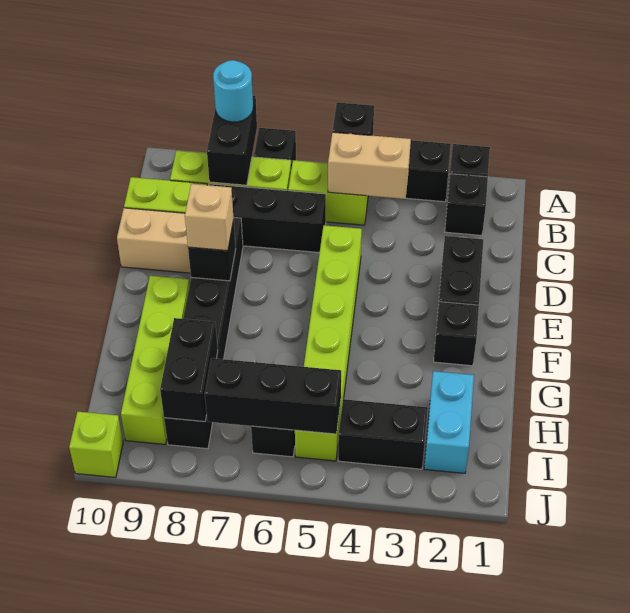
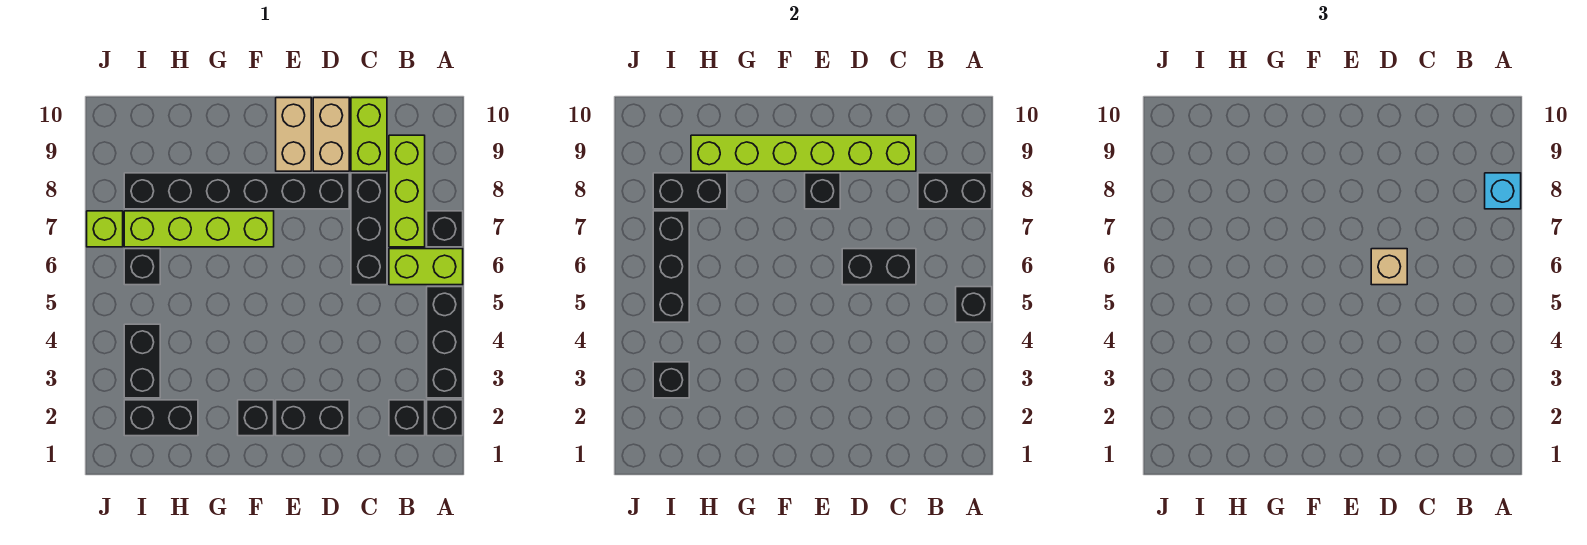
cyan round brick A8 level 3 -> cyan brick A8 level 3
tan brick B4:B5 level 2 -> tan brick E9:E10 level 1
lime brick B5:B6 level 1 -> lime brick A6:B6 level 1
none -> black brick C6:D6 level 2
lime brick D5:I5 level 1 -> lime brick C9:H9 level 2
tan brick E8 level 3 -> tan brick D6 level 3
lime brick F9:I9 level 1 -> lime brick F7:I7 level 1
cyan brick H2:I2 level 1 -> black brick H2:I2 level 1
none -> black brick I3 level 2
lime brick J10 level 1 -> lime brick J7 level 1

